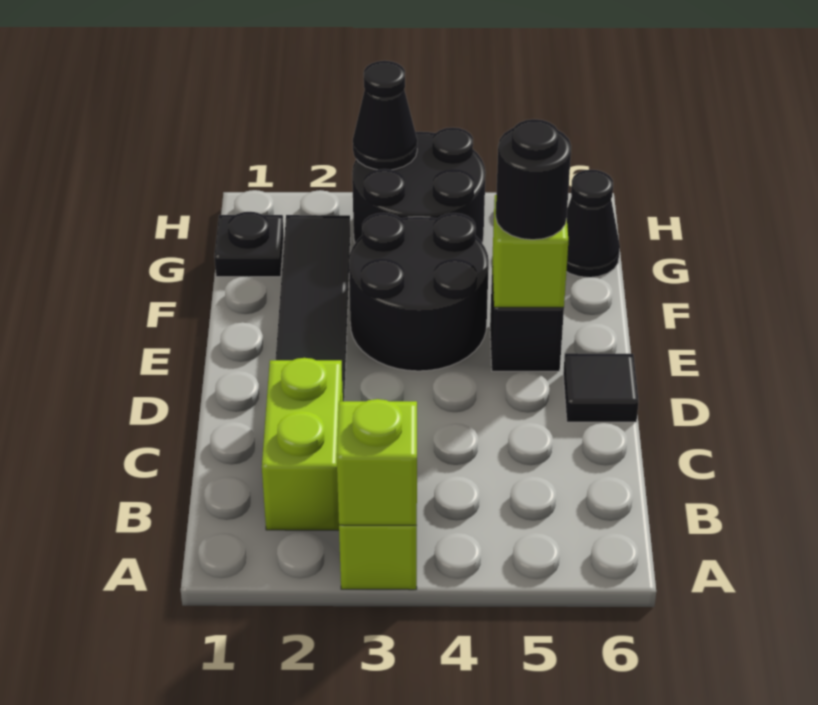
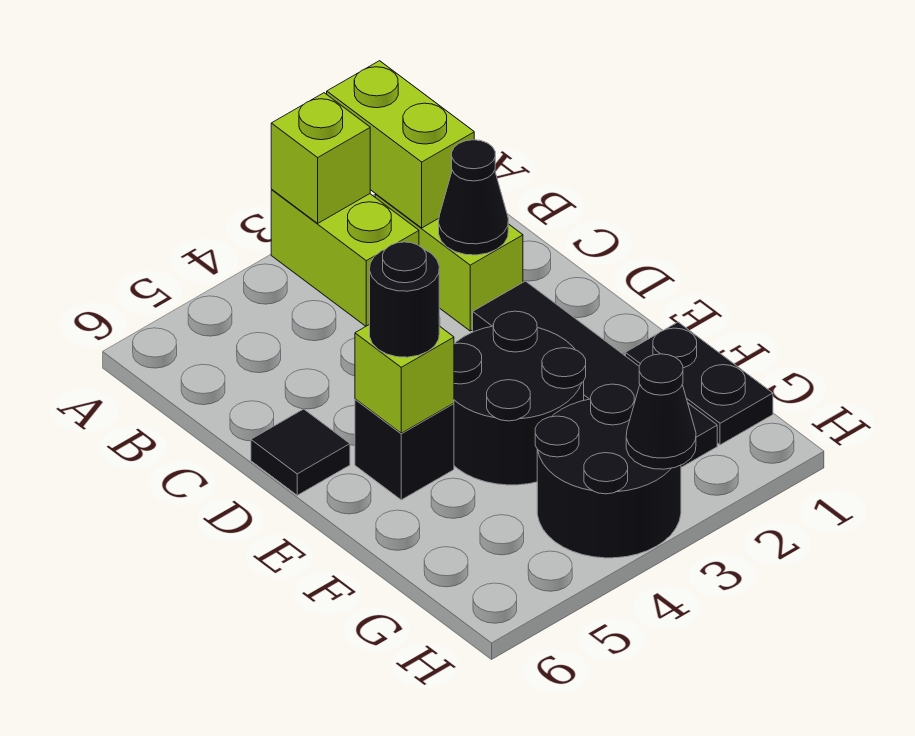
none -> lime brick A2:B2 level 2
black plate G1 level 1 -> black plate F1:G1 level 1
black cone G6 level 1 -> black cone C2 level 2

